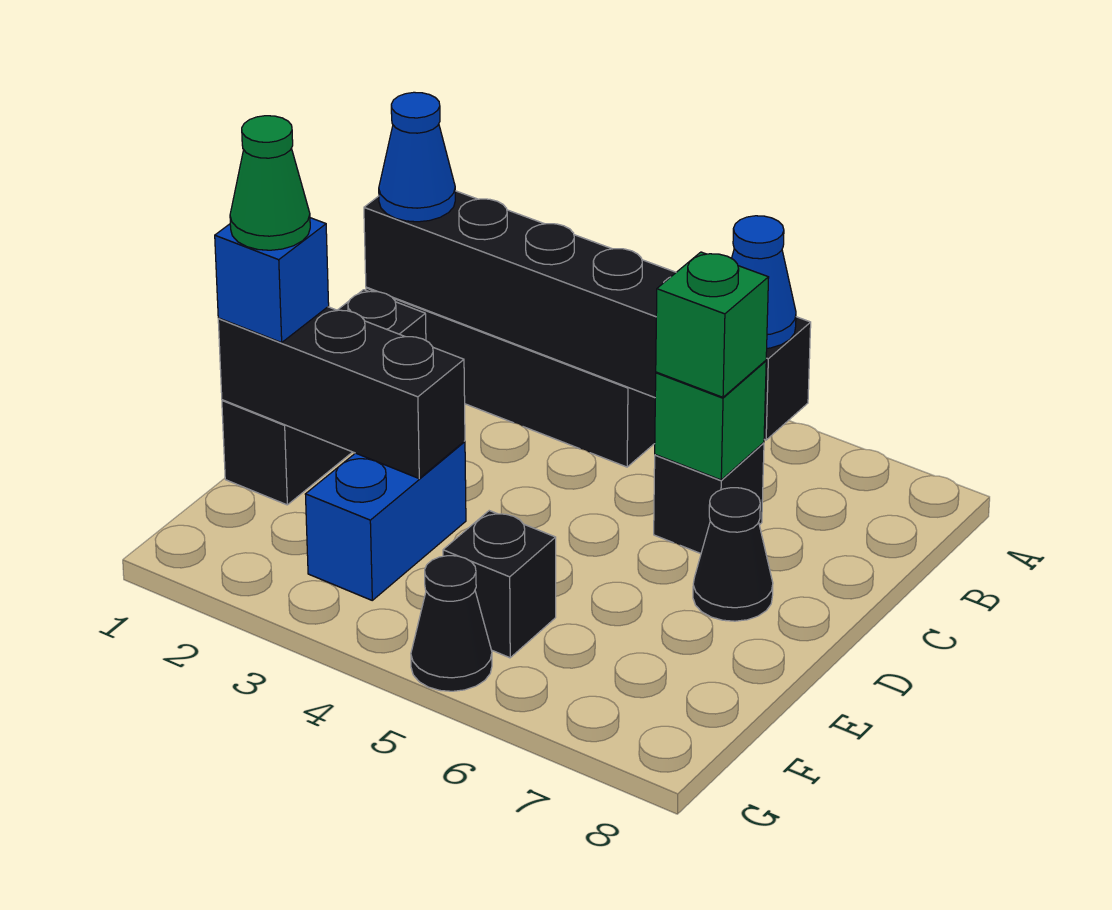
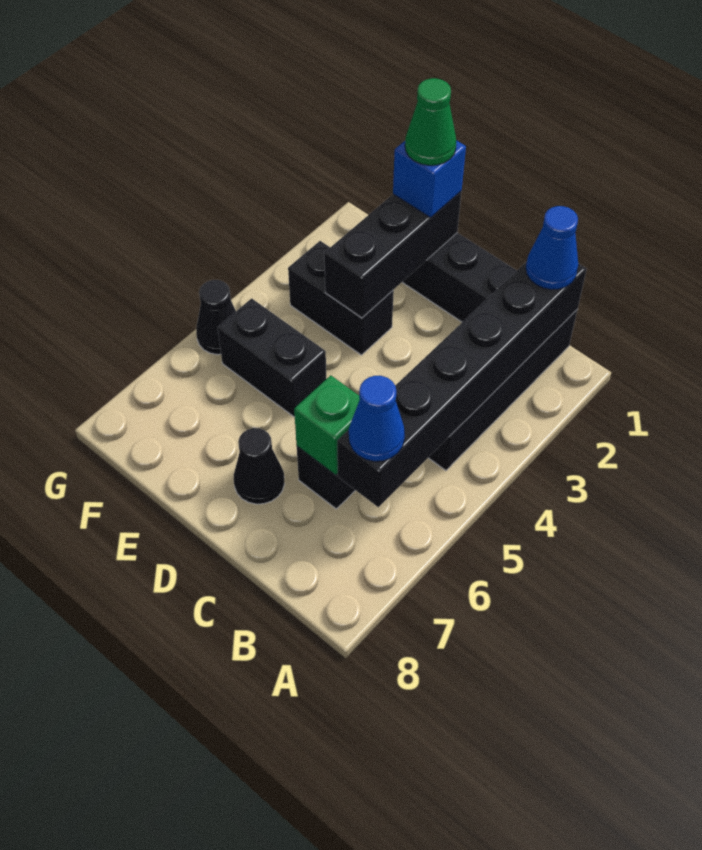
green brick C6 level 3 -> none
blue brick E3:F3 level 1 -> black brick E3:F3 level 1
black brick F5 level 1 -> black brick E5:F5 level 1

